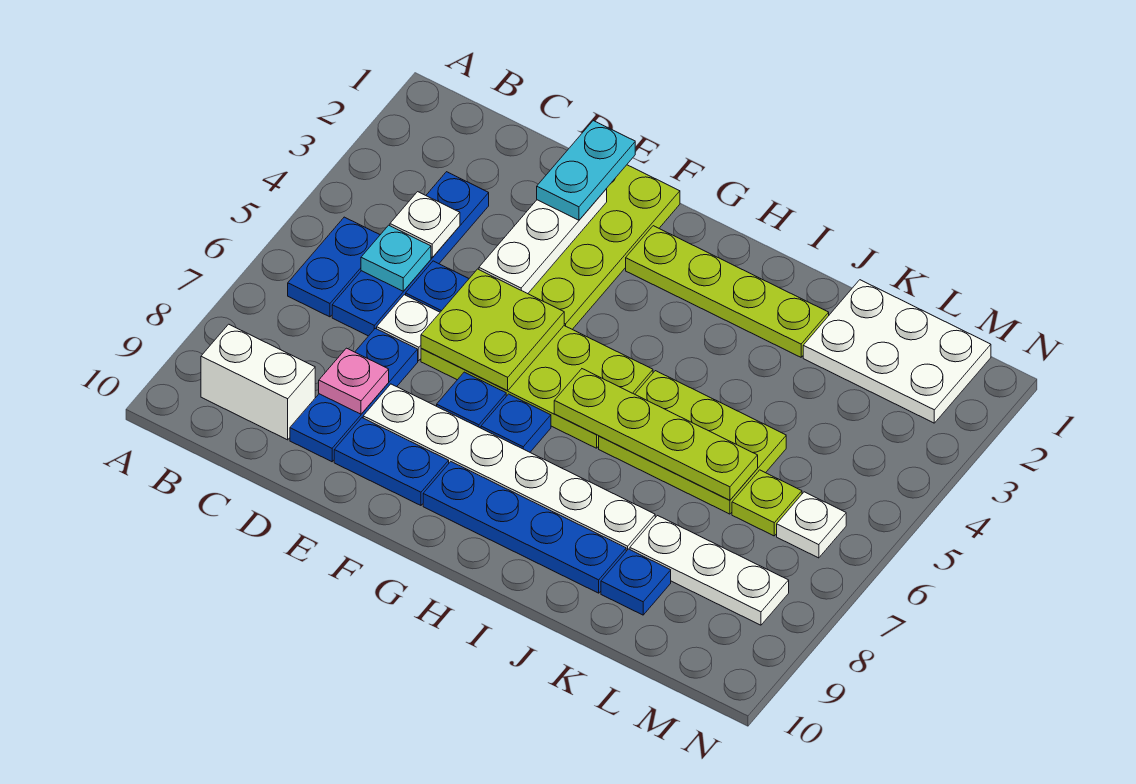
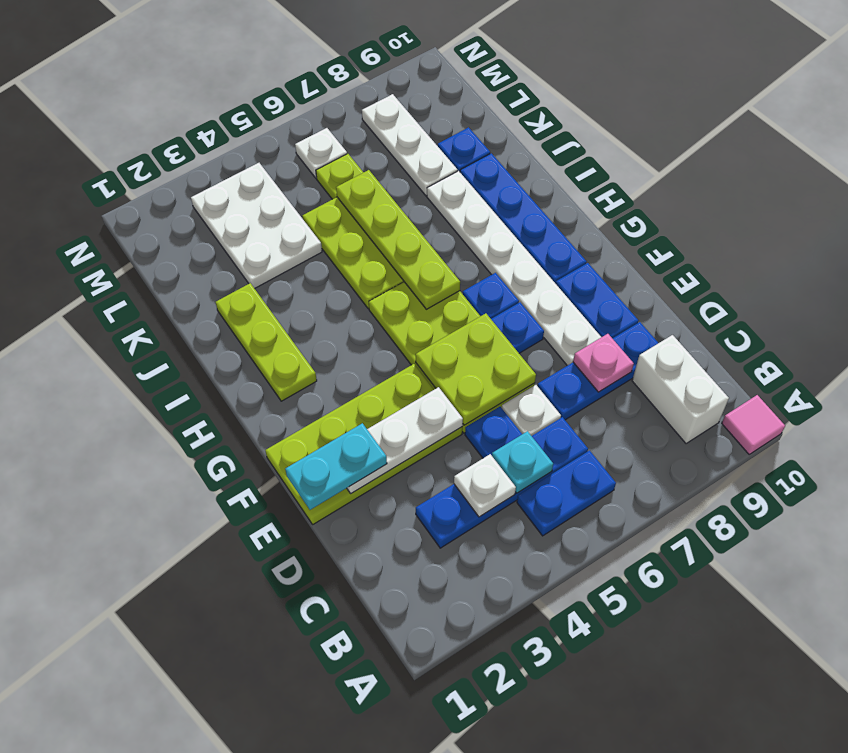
none -> pink tile A10 level 1
lime plate G2:J2 level 1 -> lime plate H2:J2 level 1
white plate K1:M2 level 1 -> white plate K3:M4 level 1

